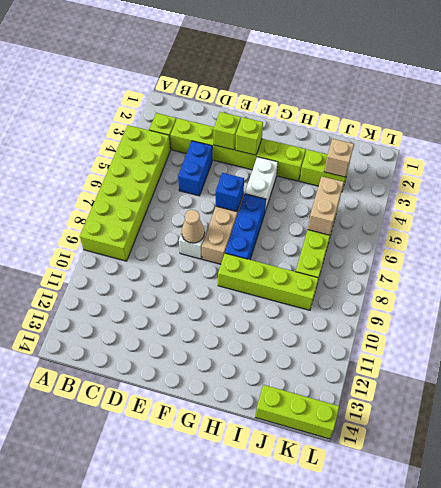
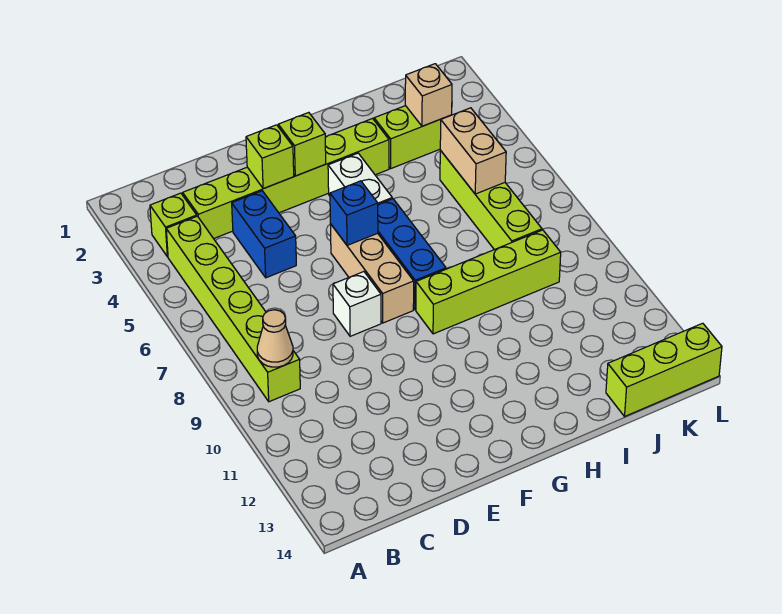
lime brick A4:B9 level 1 -> lime brick B4:B9 level 1
tan cone E8 level 2 -> tan cone B9 level 2

